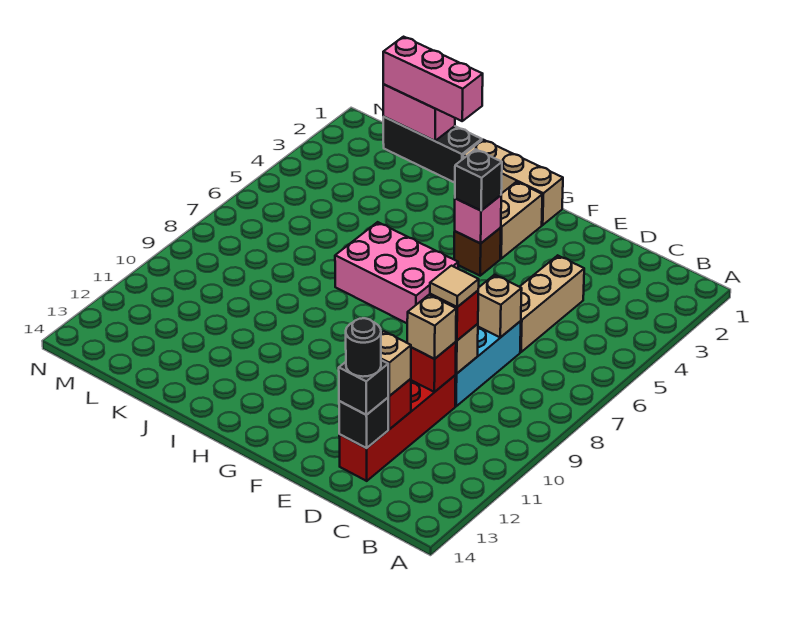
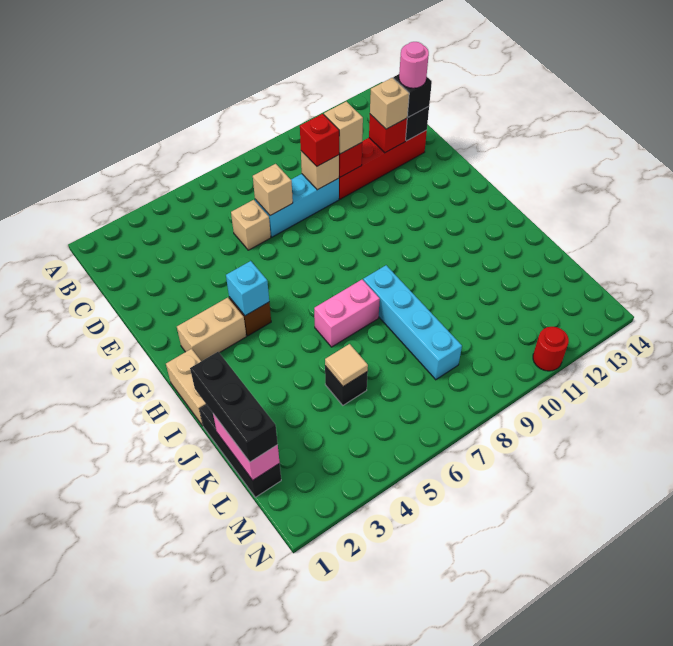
tan brick D4:D6 level 1 -> tan brick D6 level 1
tan tile D9 level 4 -> tan tile K5 level 2
black round brick D13 level 4 -> pink round brick D13 level 4
tan brick G1:I1 level 1 -> tan brick H1:I1 level 1
pink brick G4 level 2 -> cyan brick G4 level 2
black brick G4 level 3 -> black brick K5 level 1
pink brick G6:I7 level 1 -> pink brick I6:I7 level 1
none -> cyan brick I8:L8 level 1
pink brick J1:L1 level 3 -> black brick J1:L1 level 3
none -> red round brick N11 level 1

